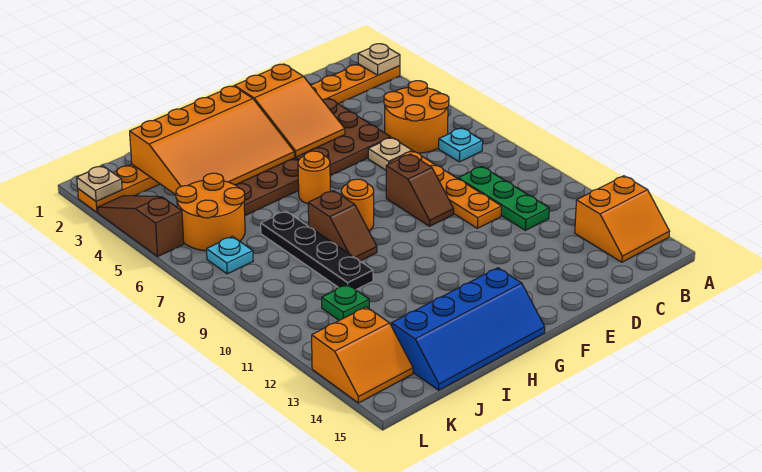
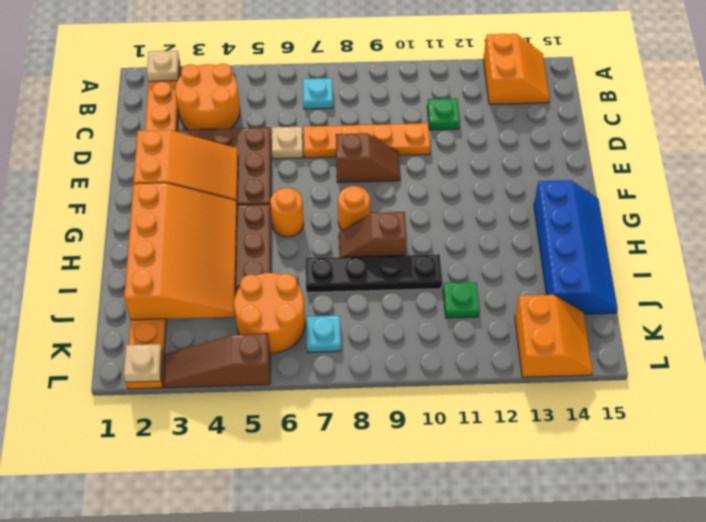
orange round brick B5:C6 level 1 -> orange round brick B3:C4 level 1
green plate C9:C11 level 1 -> green plate C11 level 1
brown slope H8:H9 level 1 top 8 -> brown slope H8:H9 level 1 top 9

